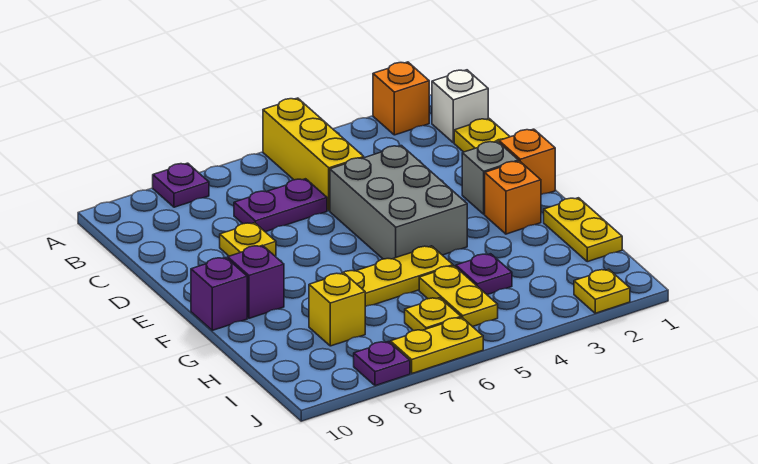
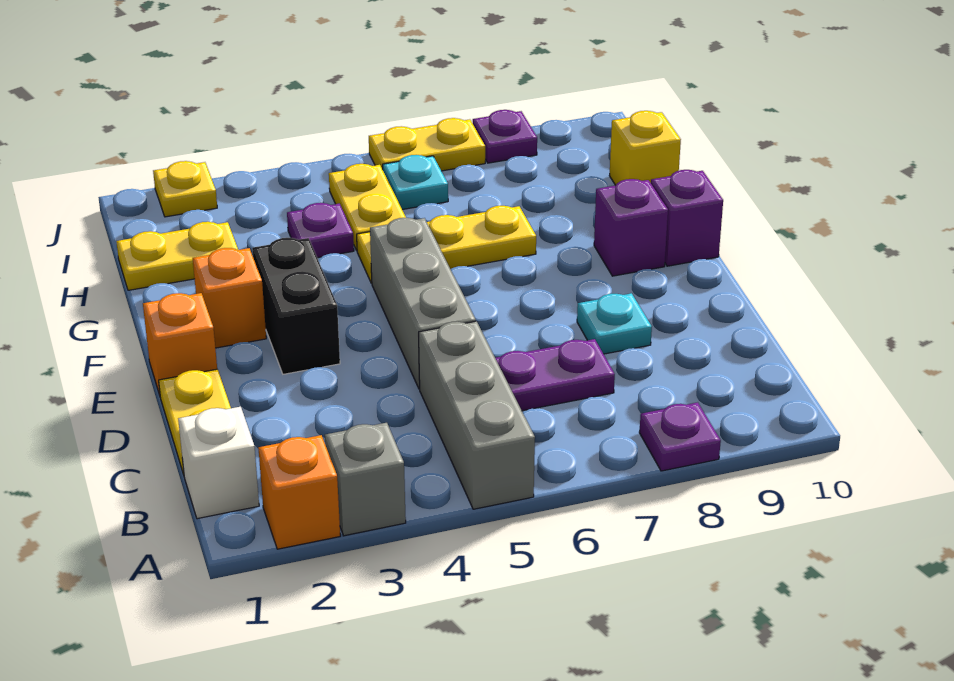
yellow brick A5:C5 level 1 -> grey brick A5:C5 level 1
grey brick D4:F5 level 1 -> grey brick D5:F5 level 1
yellow plate D8 level 1 -> cyan plate D8 level 1
grey brick E2 level 1 -> grey brick A3 level 1
none -> black brick E3:F3 level 1
yellow plate G1:H1 level 1 -> yellow plate H1:H2 level 1
yellow brick H8 level 1 -> yellow brick H10 level 1
yellow plate I6 level 1 -> cyan plate I6 level 1

